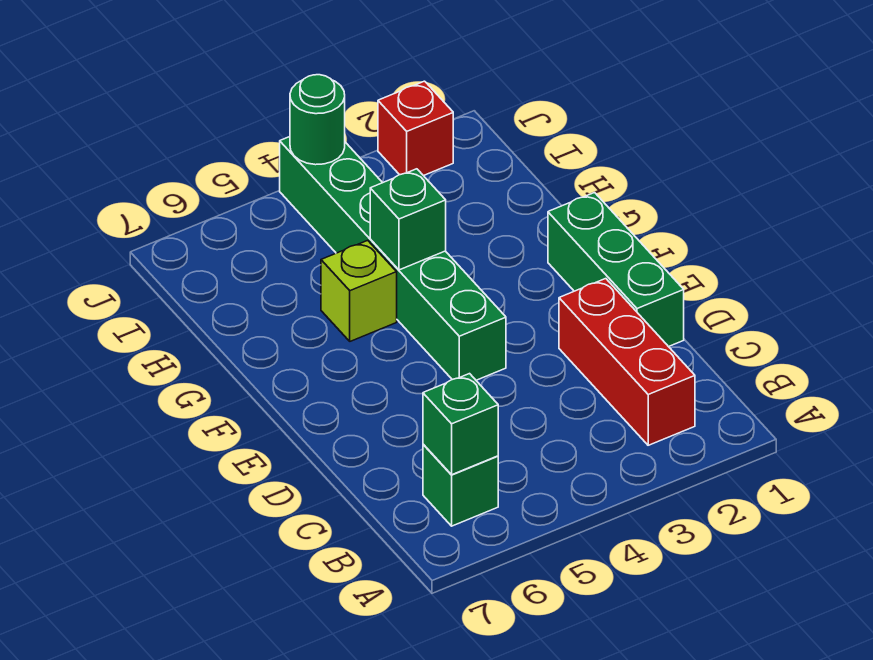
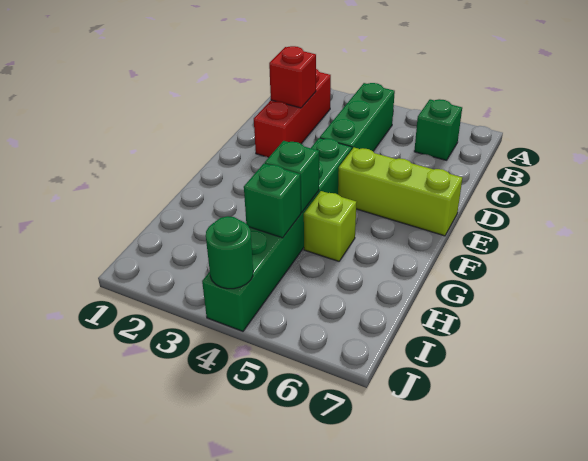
green brick B6 level 2 -> green brick H4 level 2
green brick D1:F1 level 1 -> green brick B4:D4 level 1
none -> lime brick E5:E7 level 1
red brick J2 level 1 -> red brick C2 level 2

